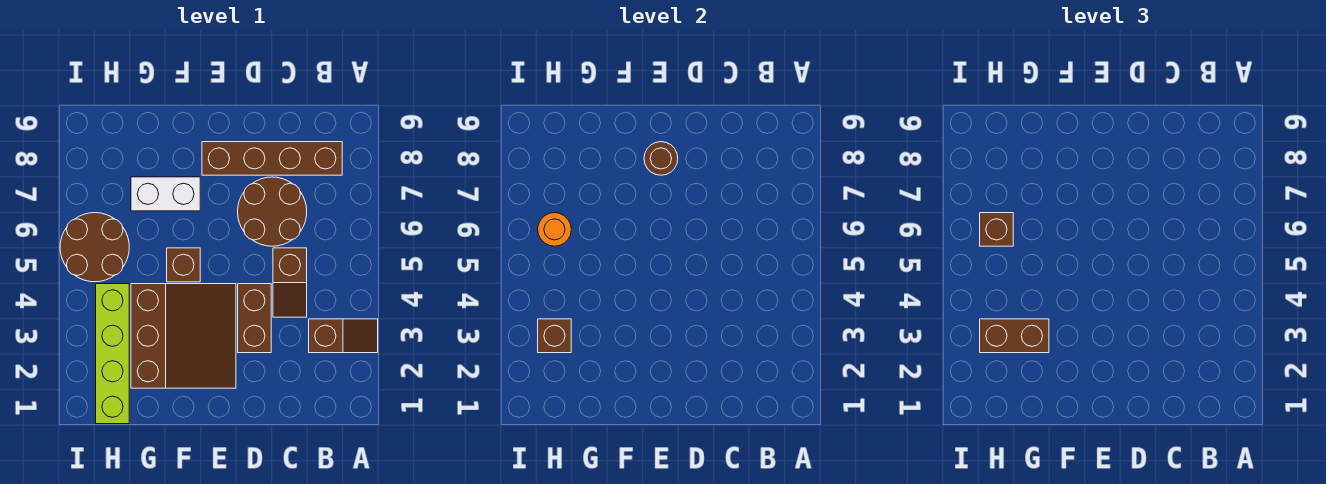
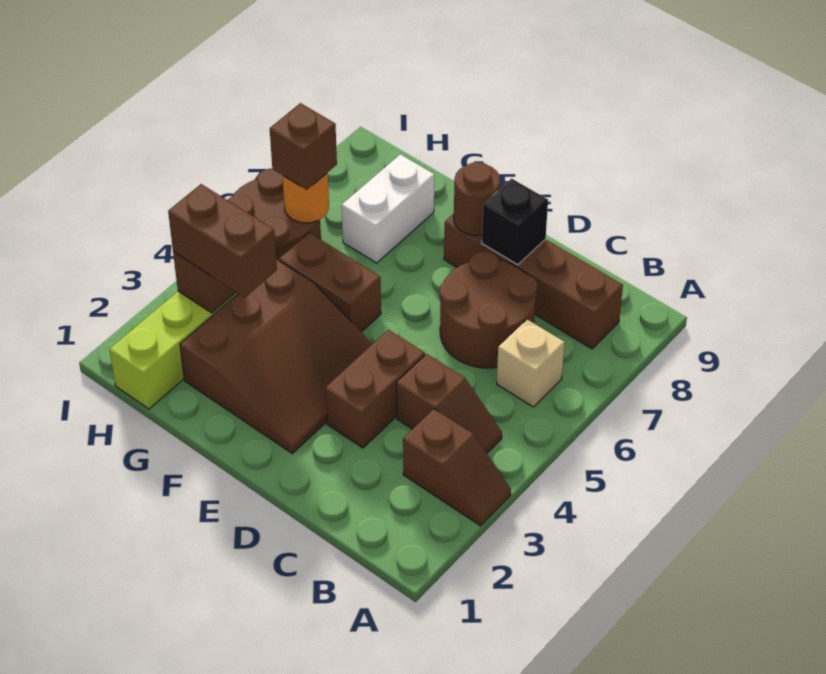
none -> tan brick B6 level 1
brown slope C4:C5 level 1 top 5 -> brown slope B4:C4 level 1 top C
none -> black brick D8 level 2
brown brick F5 level 1 -> brown brick F5:G5 level 1
white brick F7:G7 level 1 -> white brick G7:G8 level 1

